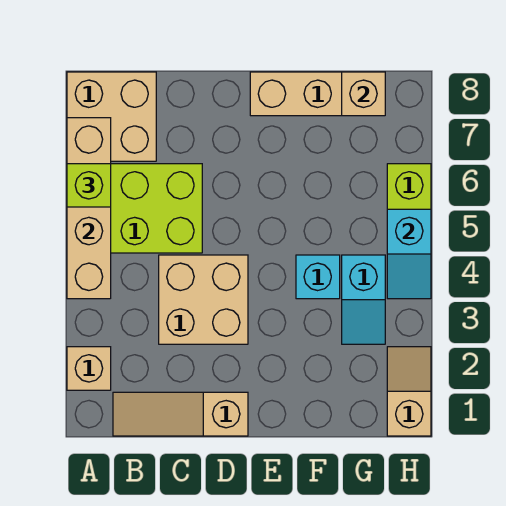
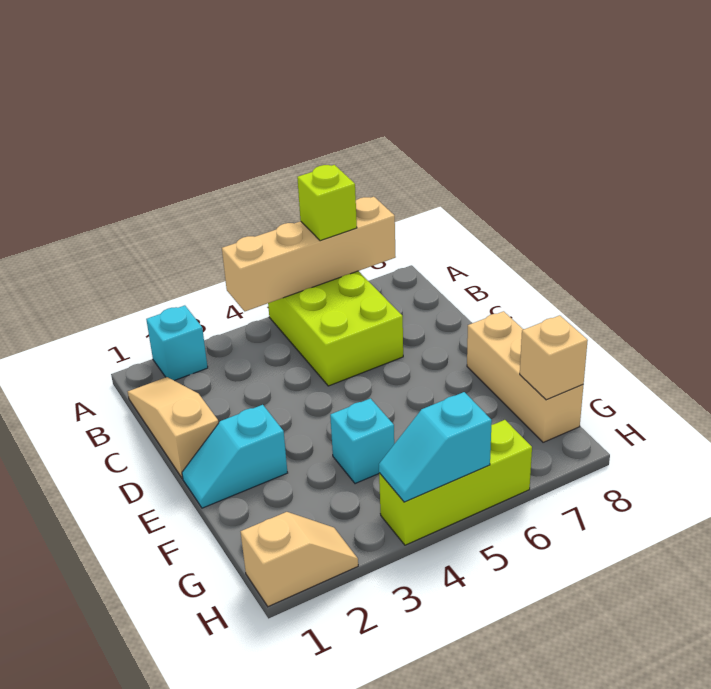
tan brick A2 level 1 -> cyan brick A2 level 1
tan brick A7:B8 level 1 -> none
tan brick C3:D4 level 1 -> none
cyan slope G3:G4 level 1 top 4 -> cyan slope E1:E2 level 1 top 2

